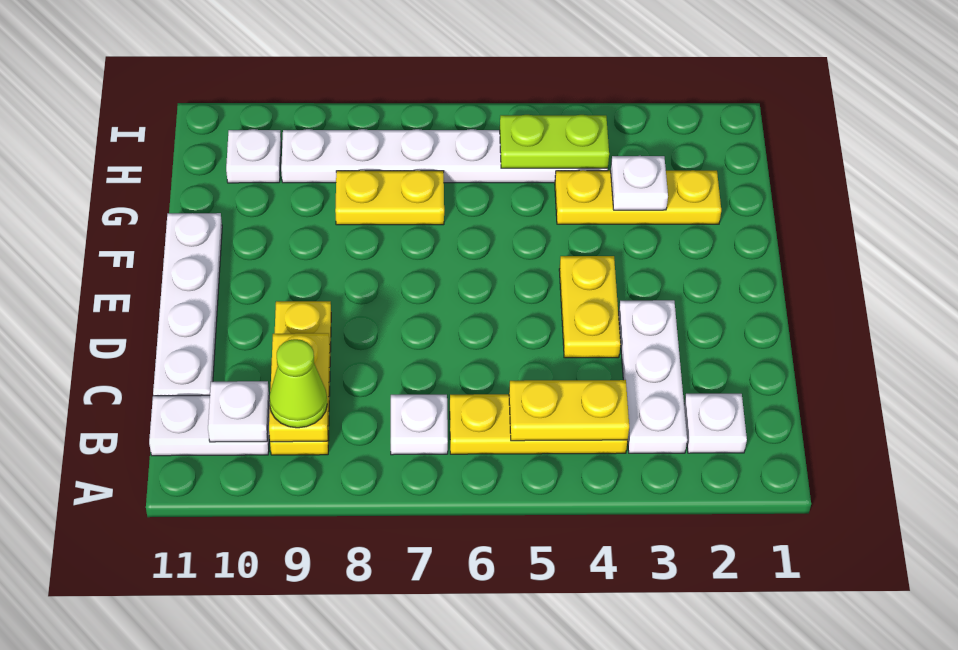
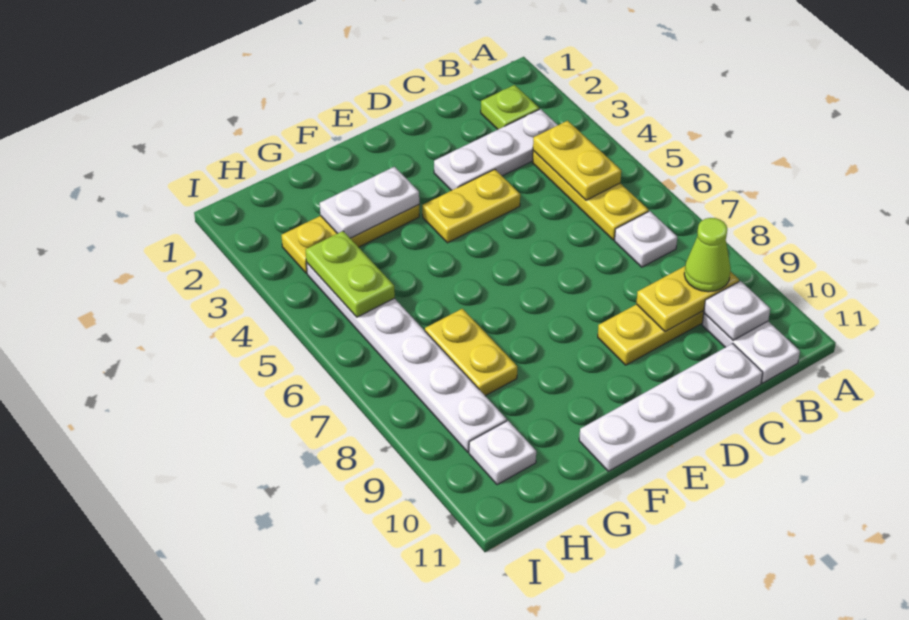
white plate B2 level 1 -> lime plate B2 level 1
yellow plate G2:G4 level 1 -> yellow plate F3:H3 level 1
white plate G3 level 2 -> white plate F3:G3 level 2

